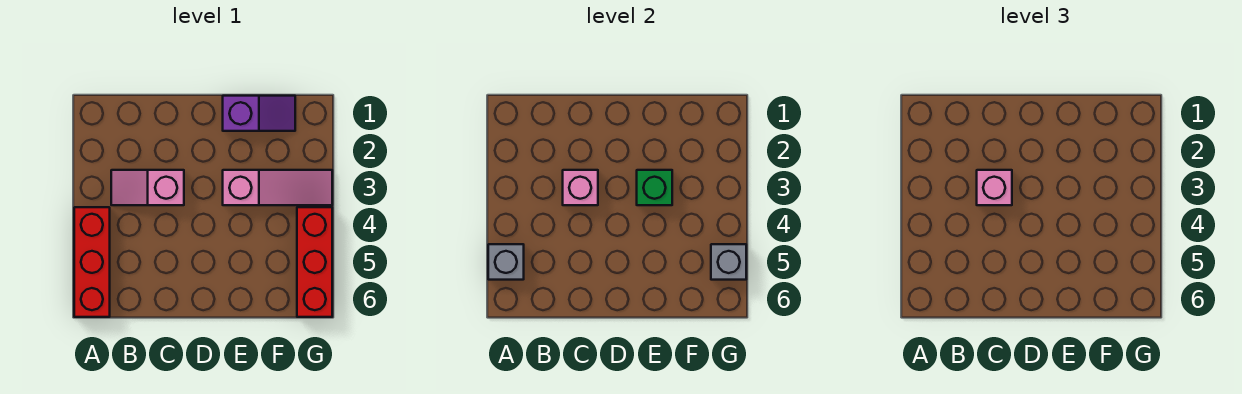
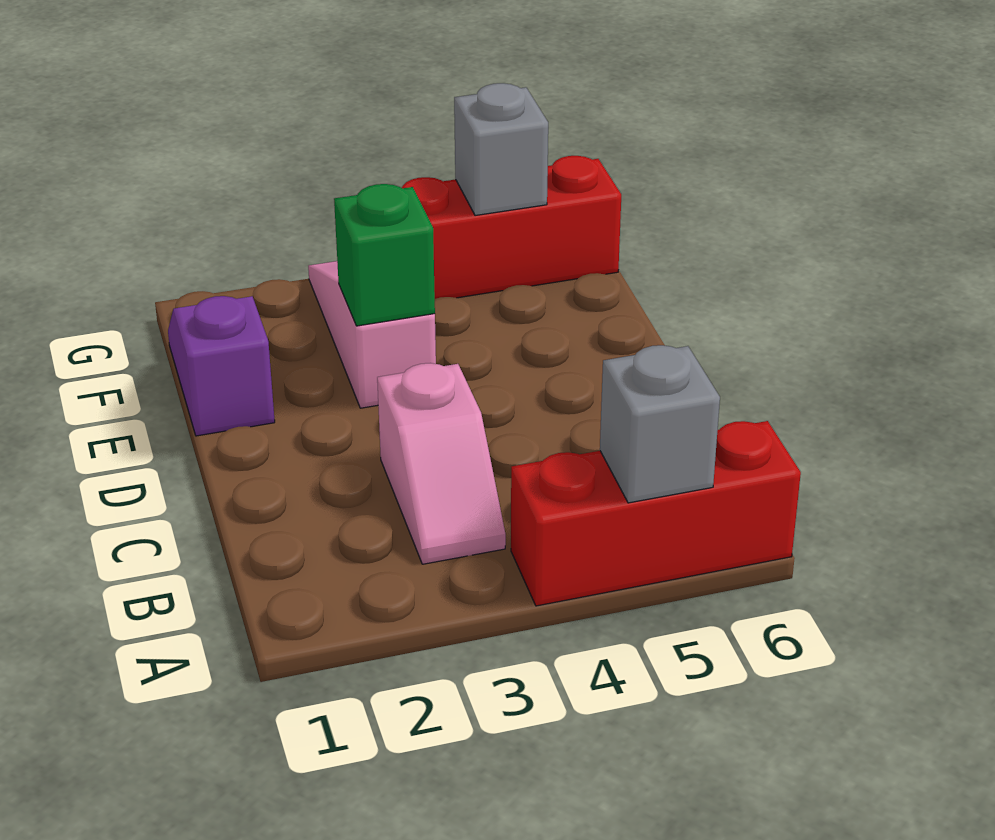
pink brick C3 level 2 -> none
pink brick C3 level 3 -> none

